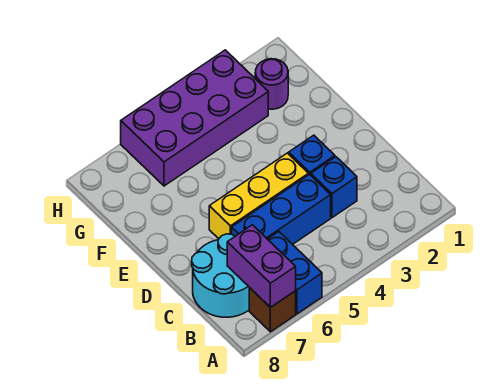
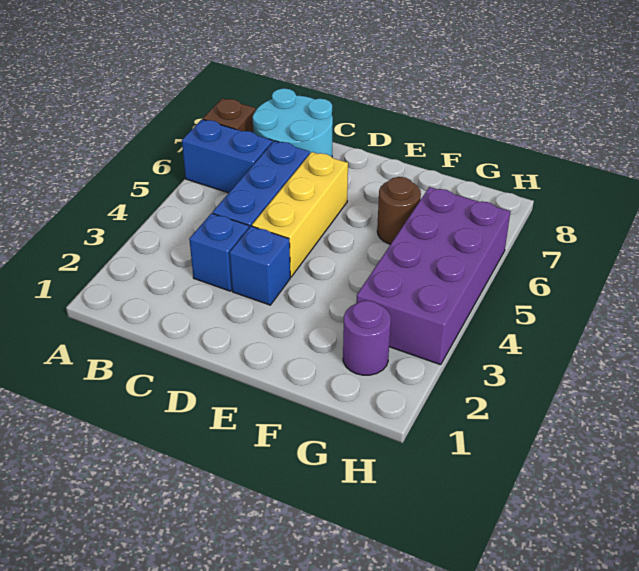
purple brick A7:B7 level 2 -> none
none -> brown round brick F6 level 1

